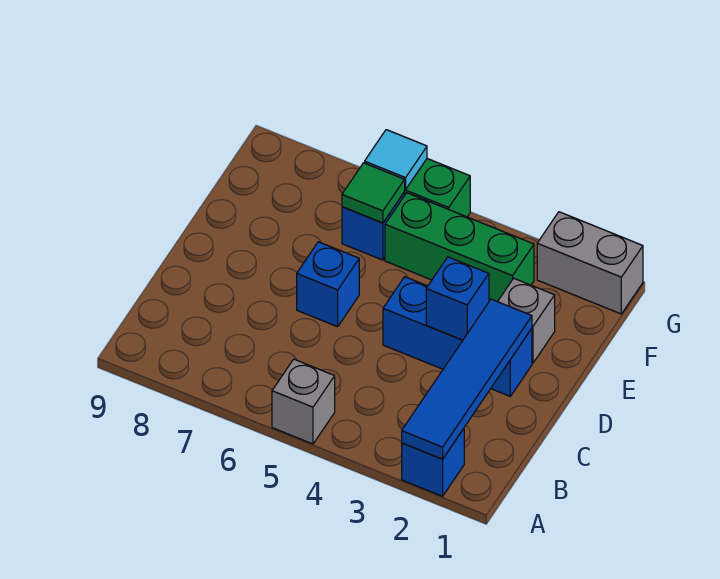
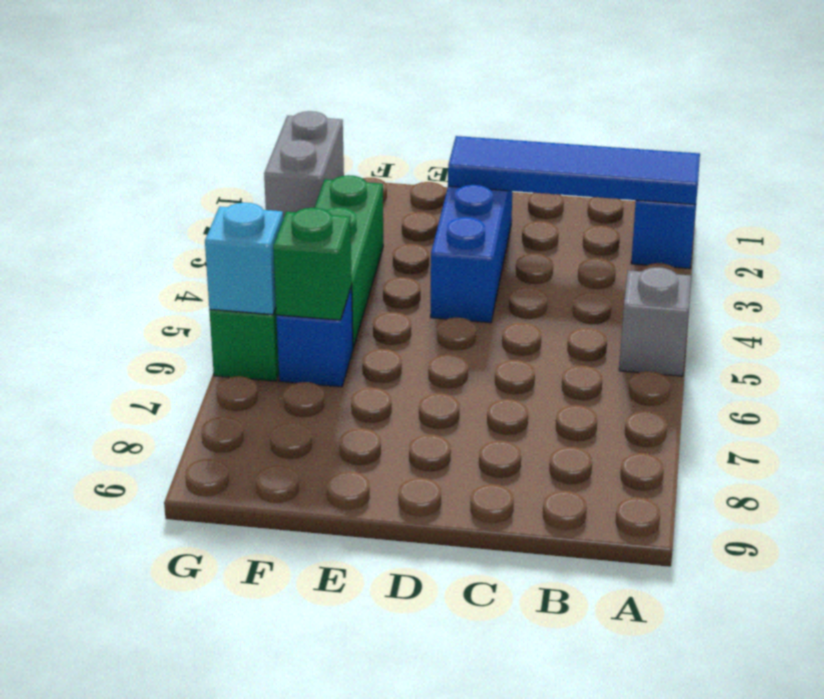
blue brick D3 level 2 -> none
blue brick D6 level 1 -> none
grey brick E2 level 1 -> none
green tile F6 level 2 -> green brick F6 level 2
cyan tile G6 level 2 -> cyan brick G6 level 2

